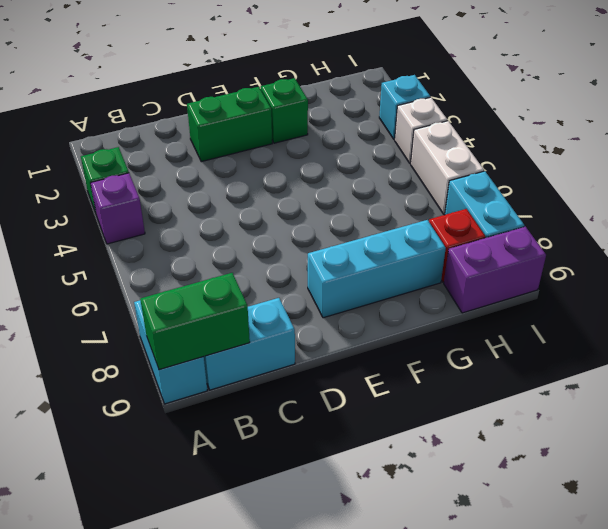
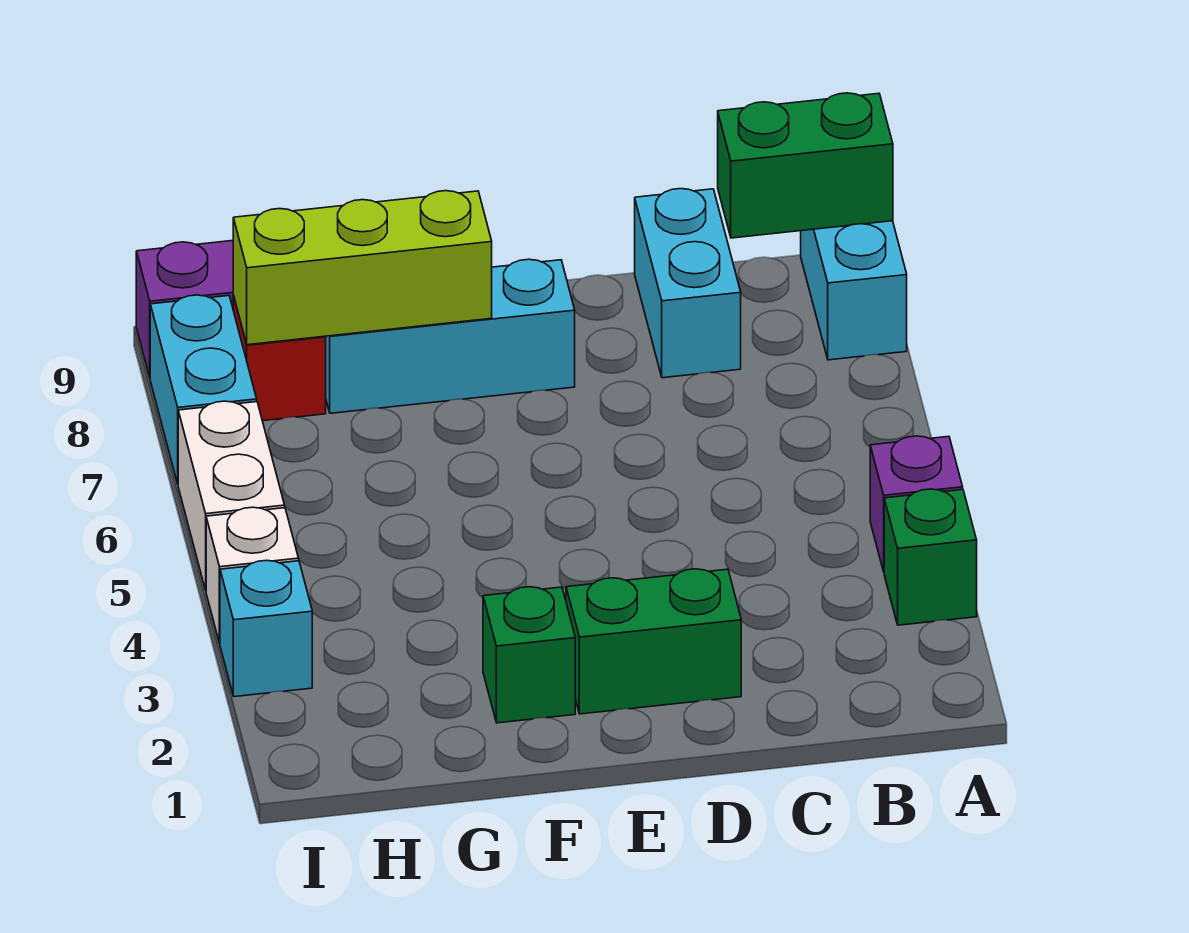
cyan brick B9:C9 level 1 -> cyan brick C8:C9 level 1
none -> lime brick F8:H8 level 2

